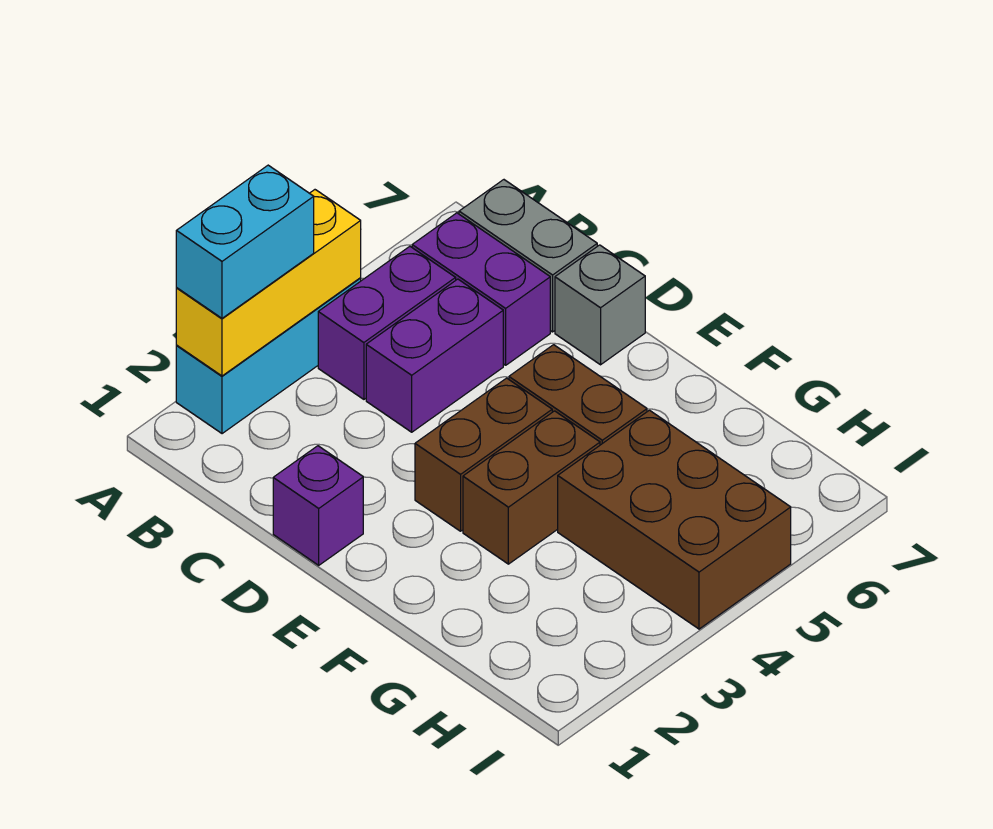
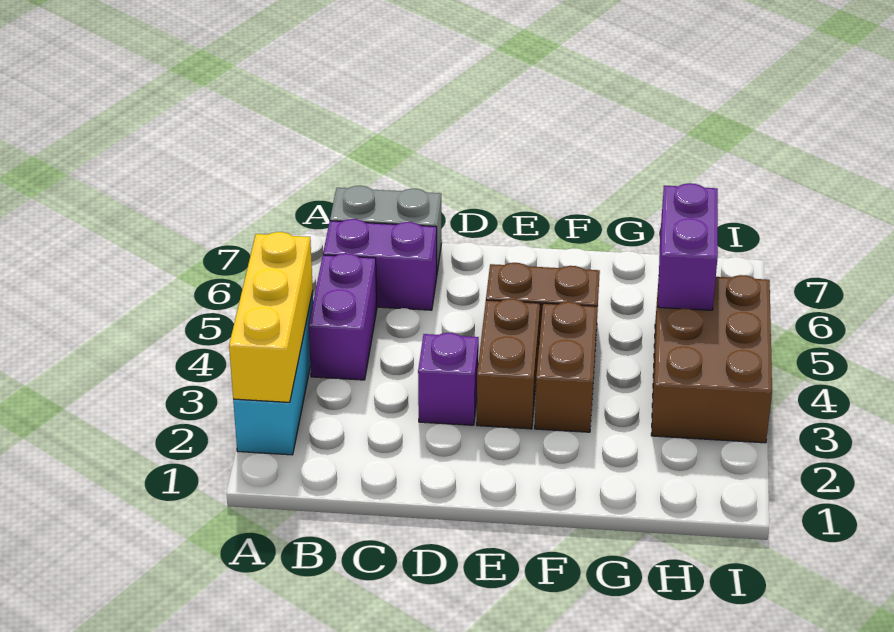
cyan brick A2:A3 level 3 -> none
purple brick C4:C5 level 1 -> purple brick H5:H6 level 2
purple brick D1 level 1 -> purple brick D3 level 1
grey brick D7 level 1 -> none
brown brick G4:I5 level 1 -> brown brick H3:I5 level 1

